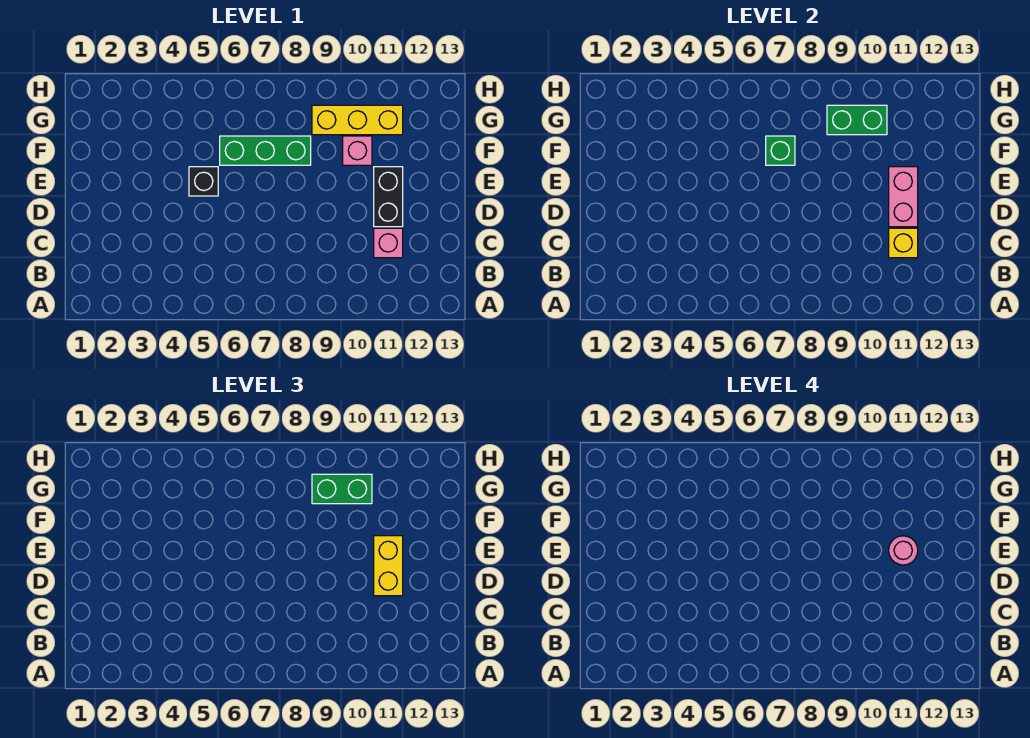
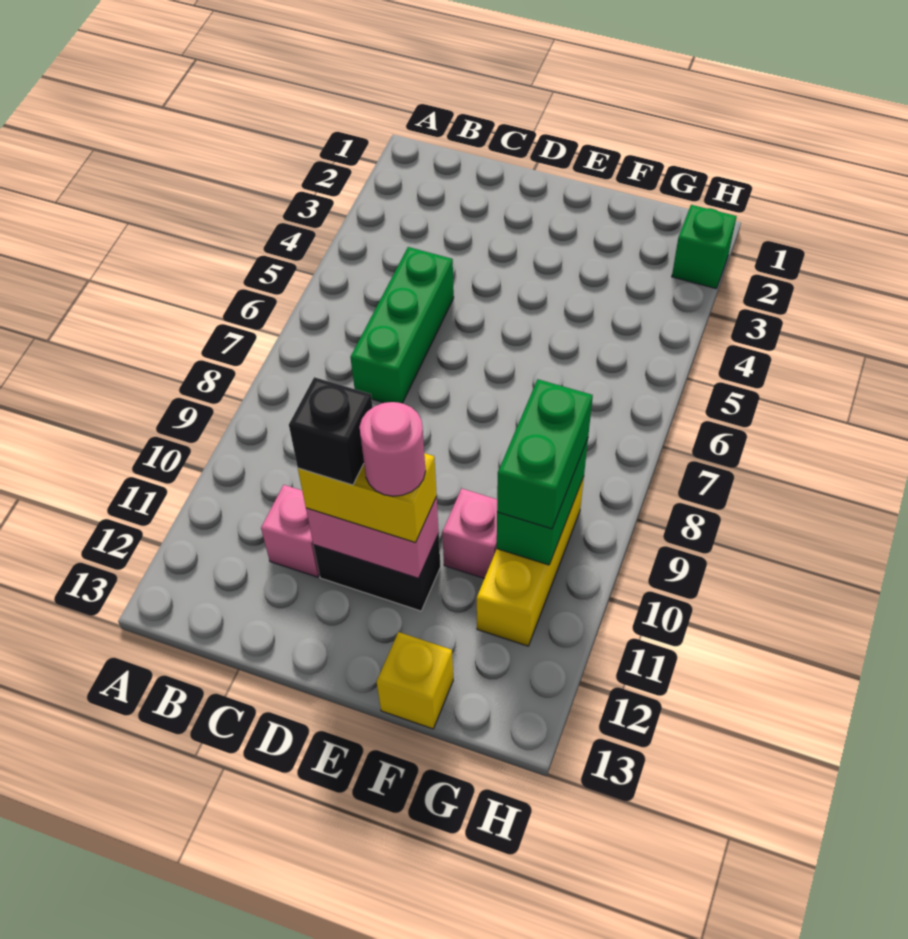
yellow brick C11 level 2 -> yellow brick F13 level 1
black brick E5 level 1 -> black brick D11 level 4
green brick F6:F8 level 1 -> green brick C5:C7 level 1
green brick F7 level 2 -> green brick H2 level 1

